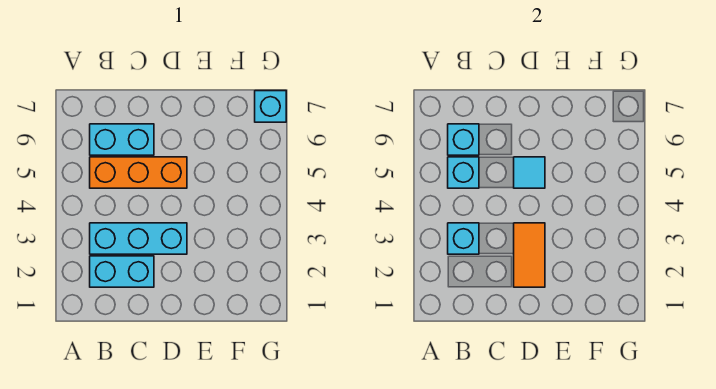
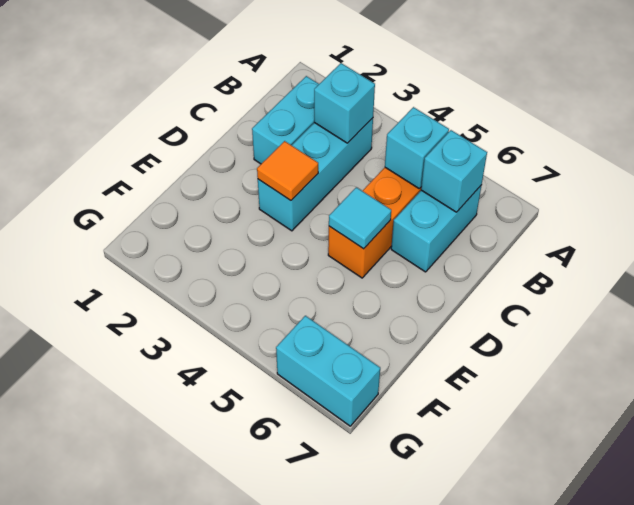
orange tile D2:D3 level 2 -> orange tile D3 level 2
cyan brick G7 level 1 -> cyan brick G6:G7 level 1

